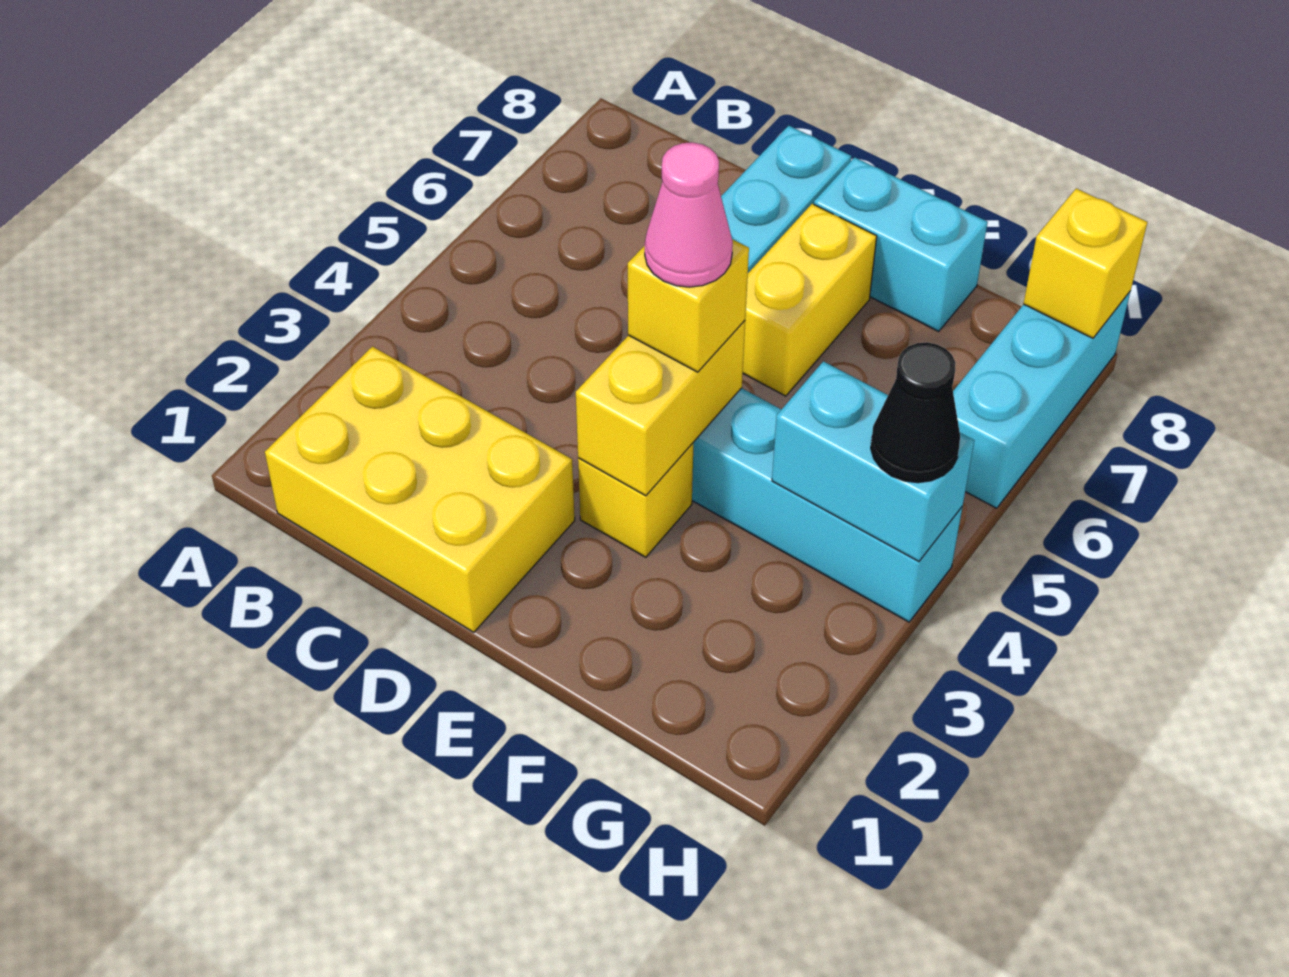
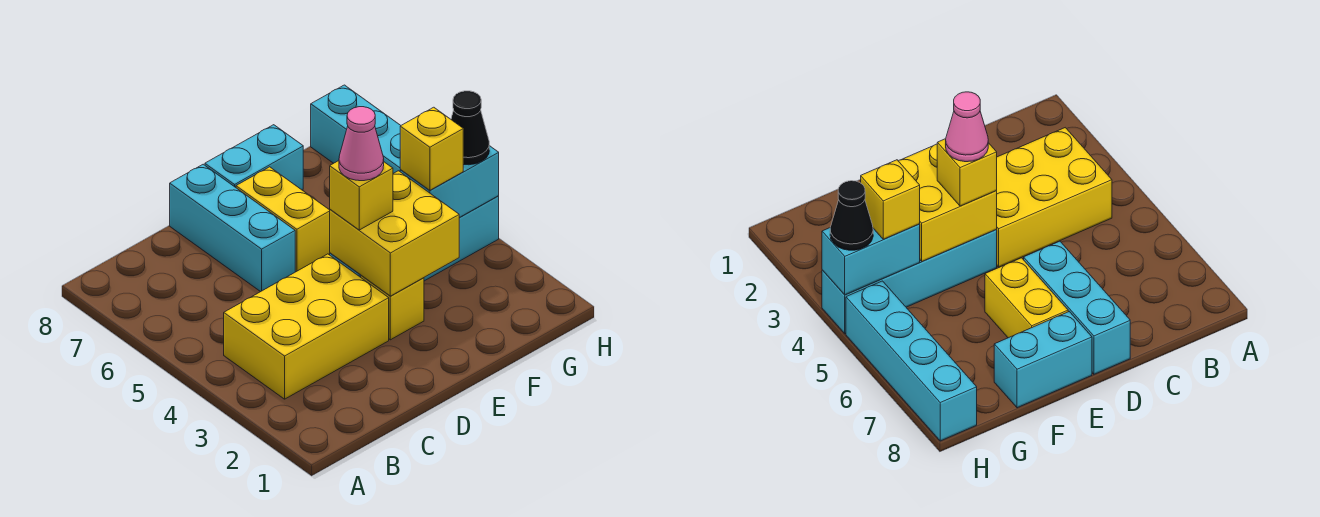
yellow brick B1:D2 level 1 -> yellow brick B3:D4 level 1
yellow brick E3:E4 level 2 -> yellow brick E3:F4 level 2
cyan brick H6:H8 level 1 -> cyan brick H5:H8 level 1
yellow brick H8 level 2 -> yellow brick G4 level 3

